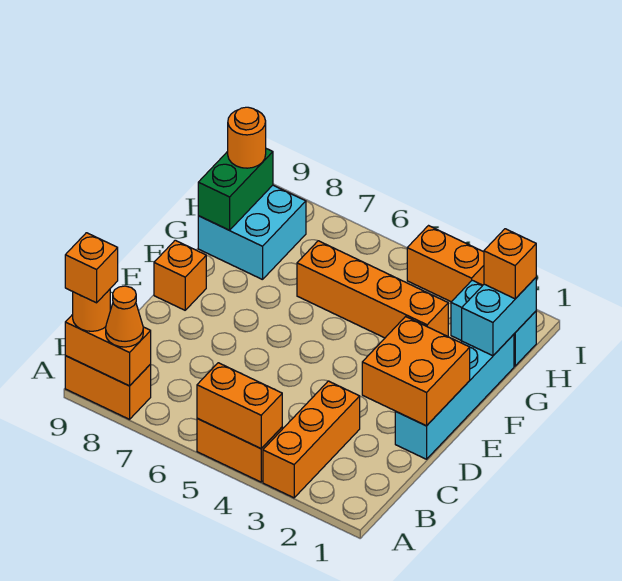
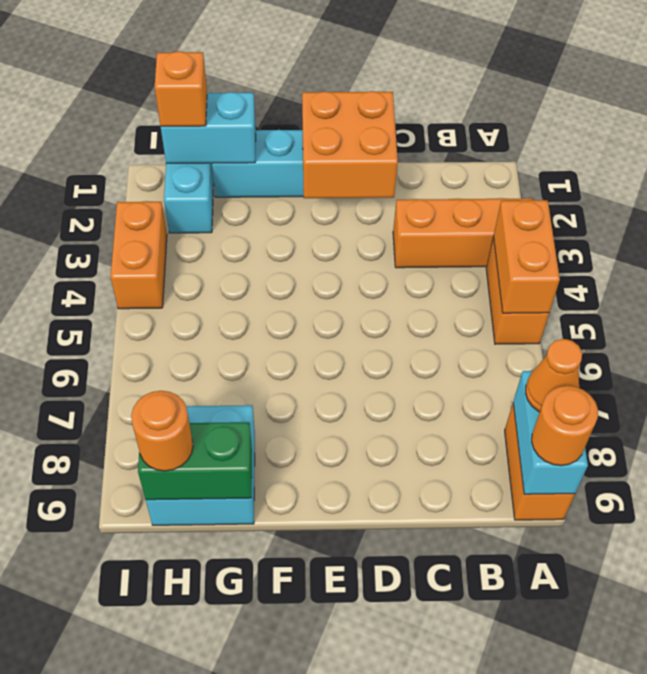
orange brick A8:A9 level 2 -> cyan brick A8:A9 level 2
orange brick A9 level 4 -> none
orange brick E9 level 1 -> none
orange brick G3:G6 level 1 -> none

